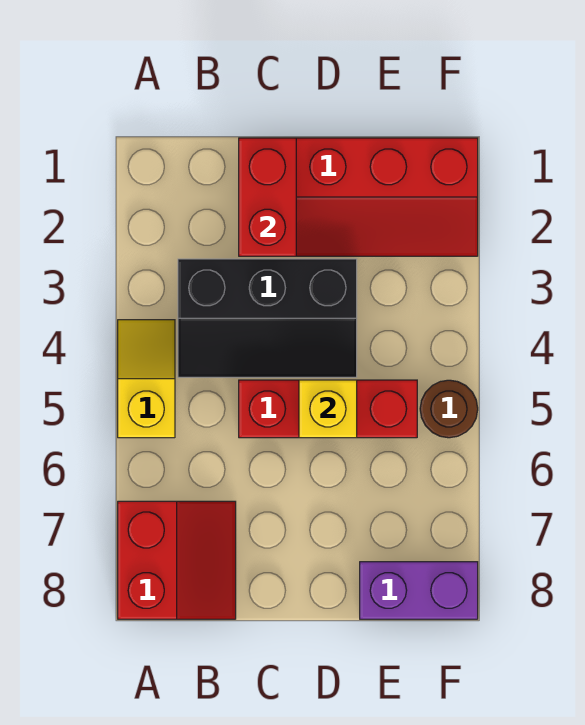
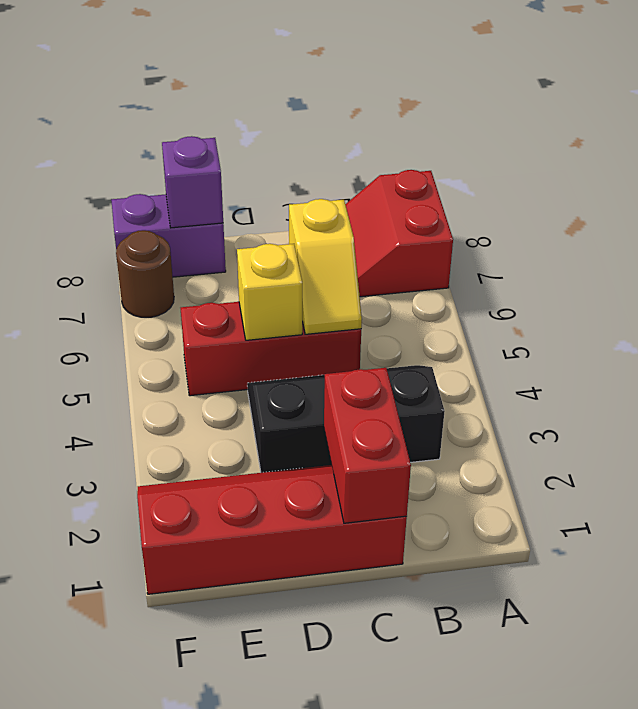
yellow slope A4:A5 level 1 top 5 -> yellow slope C5:C6 level 2 top 6
none -> purple brick E8 level 2
brown round brick F5 level 1 -> brown round brick F7 level 1

